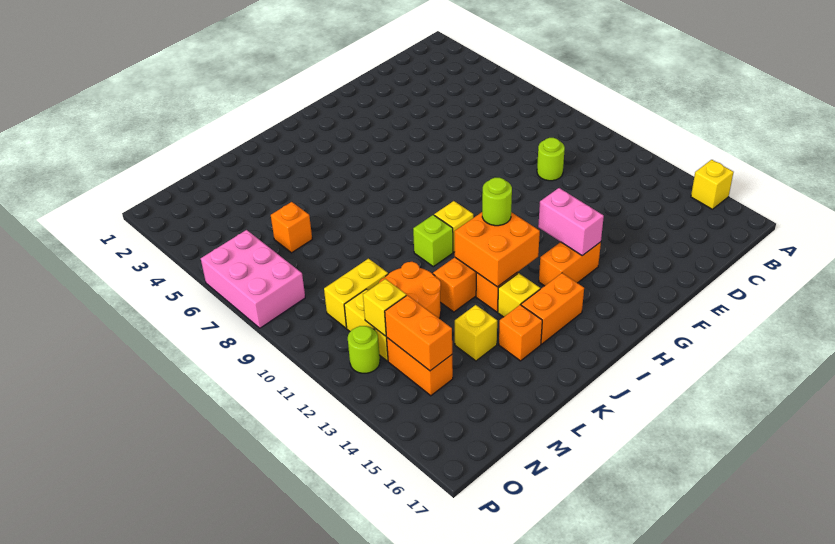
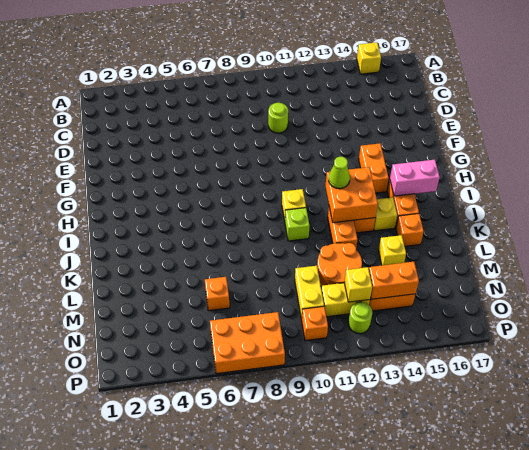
pink brick G13:G14 level 2 -> pink brick I15:I16 level 2
lime round brick I12 level 3 -> lime cone I12 level 3
pink brick O6:P8 level 1 -> orange brick O6:P8 level 1
none -> orange brick O10 level 1

